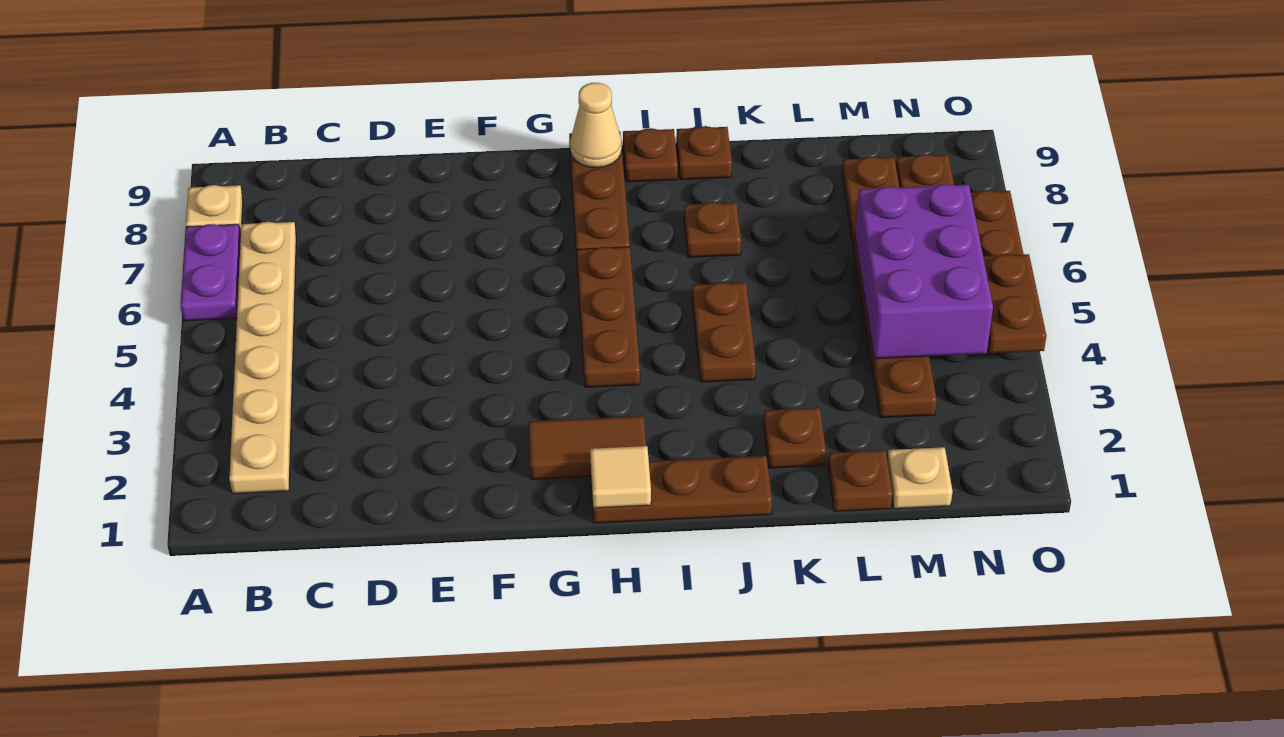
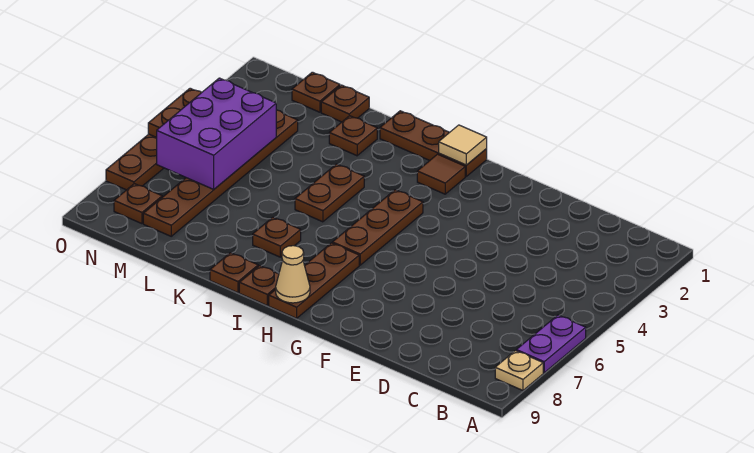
tan plate B2:B7 level 1 -> none
brown tile G2:H2 level 1 -> brown tile H2 level 1
tan plate M1 level 1 -> brown plate M1 level 1

